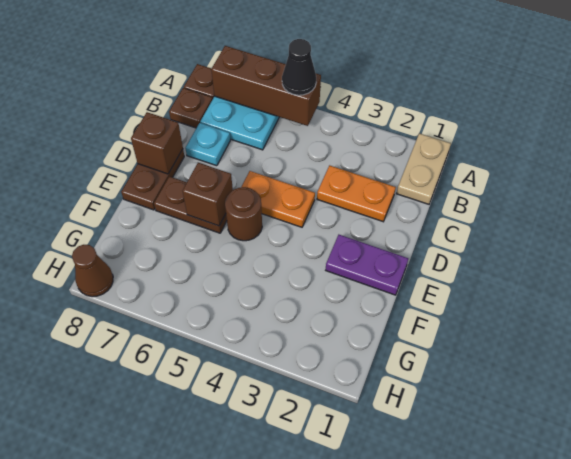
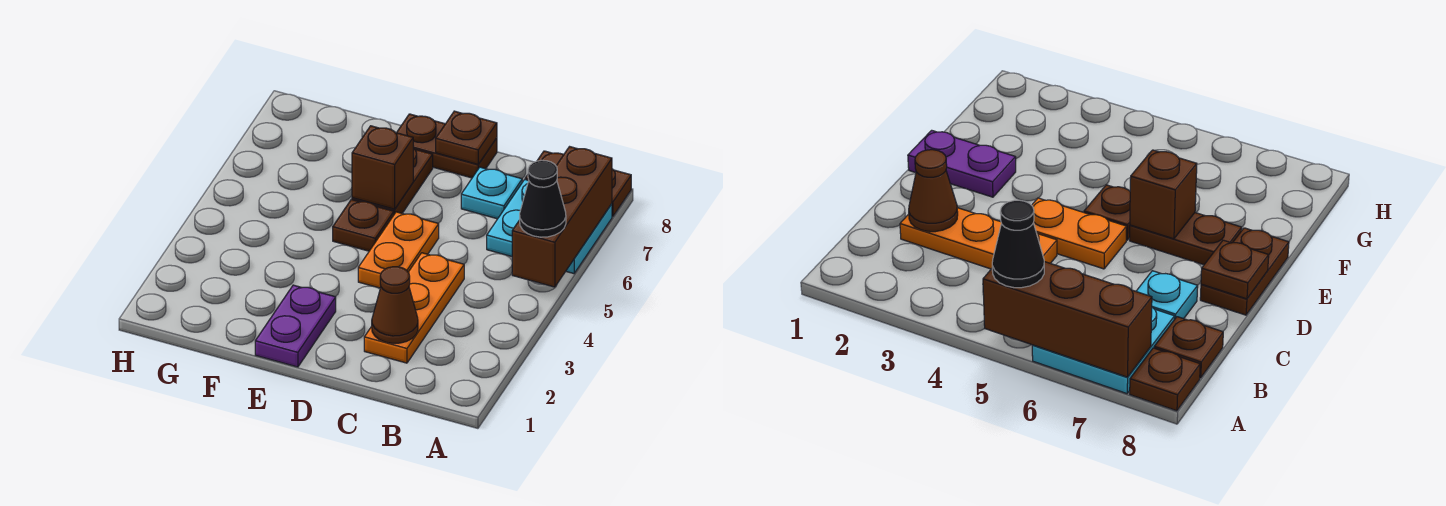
tan plate A1:B1 level 1 -> none
orange plate C2:C3 level 1 -> orange plate C2:C4 level 1
brown brick D8 level 2 -> brown plate D8 level 2
brown round brick E5 level 1 -> brown plate E5 level 1
brown cone H8 level 1 -> brown cone C2 level 2

